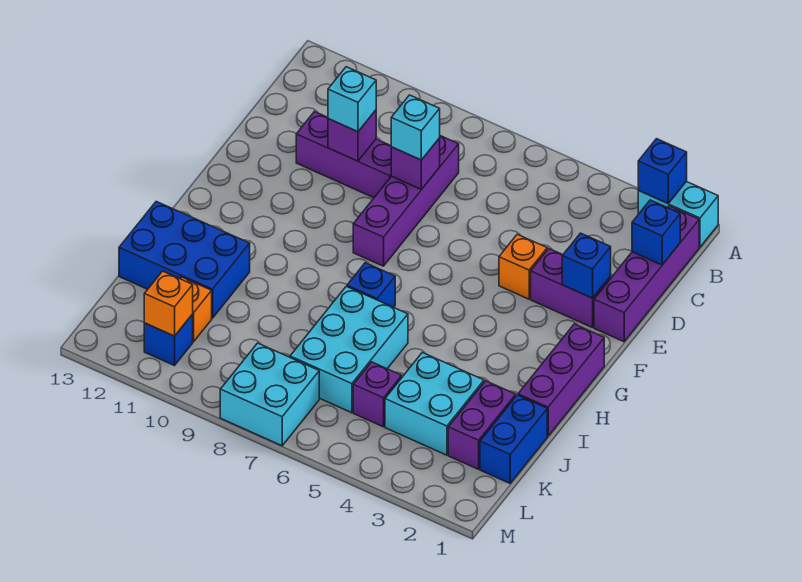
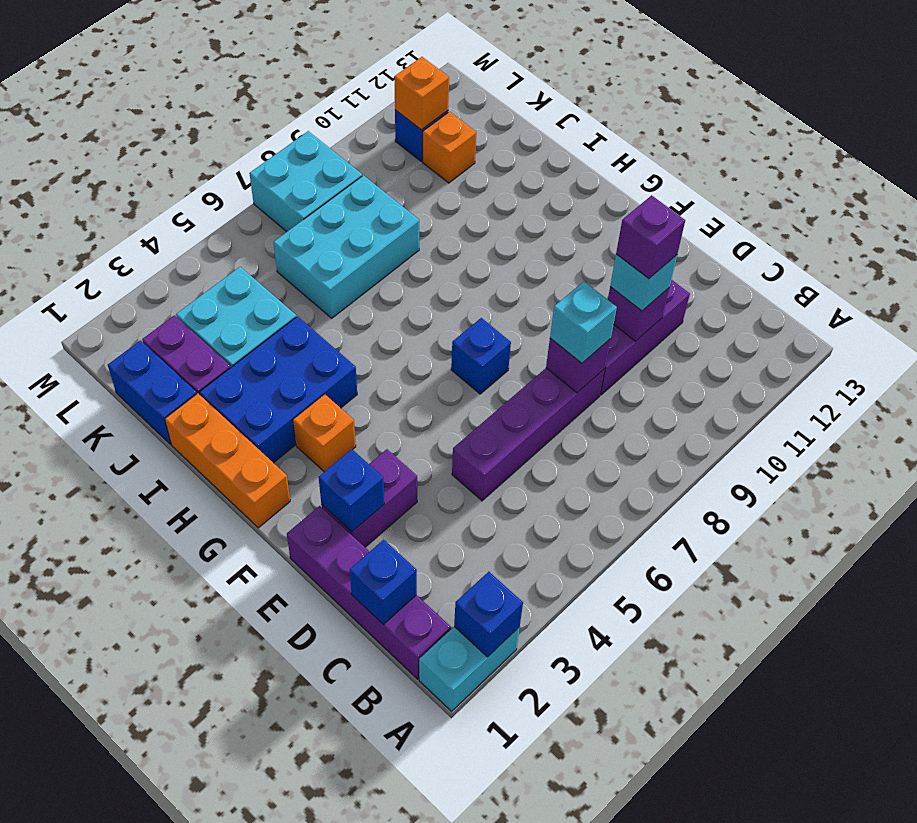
purple brick C8:F8 level 1 -> purple brick D5:D8 level 1
orange brick E4 level 1 -> orange brick G3 level 1
purple brick G1:I1 level 1 -> orange brick G1:I1 level 1
blue brick H7 level 1 -> blue brick F7 level 1
cyan brick I6:K7 level 1 -> cyan brick J6:K8 level 1
blue brick I11:J13 level 1 -> blue brick H2:I4 level 1
purple brick K5 level 1 -> purple brick D10 level 4

